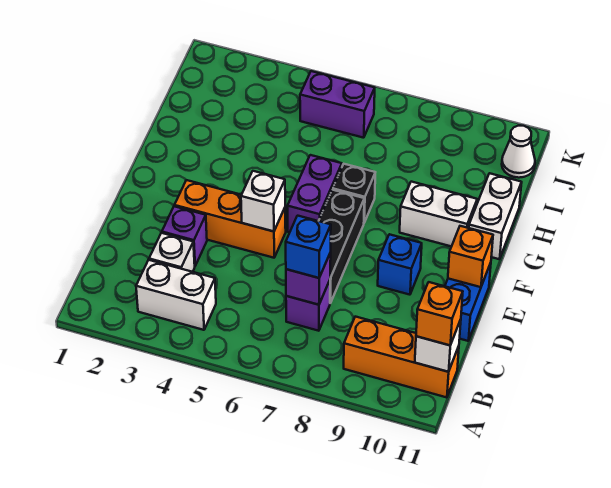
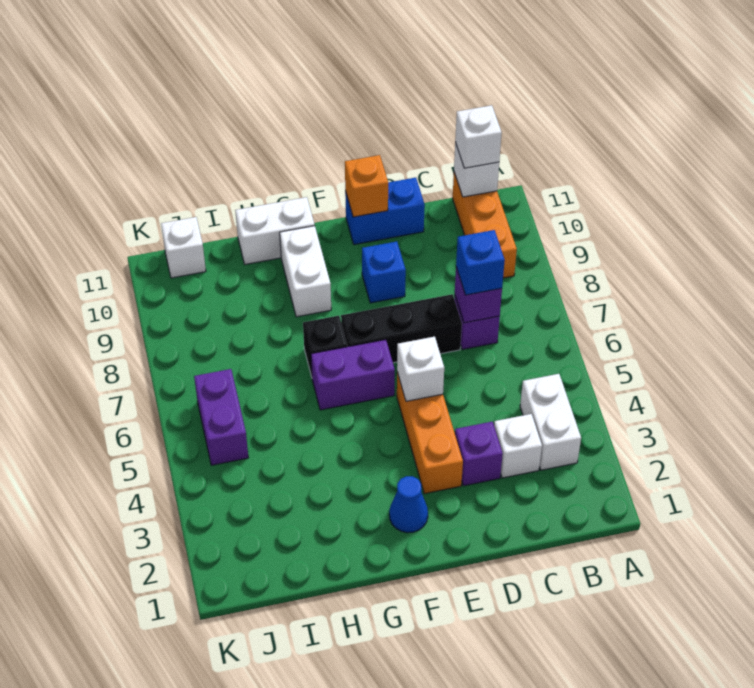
orange brick B11 level 3 -> white brick B11 level 3
none -> blue cone F2 level 1
white cone J11 level 1 -> white brick J11 level 1

